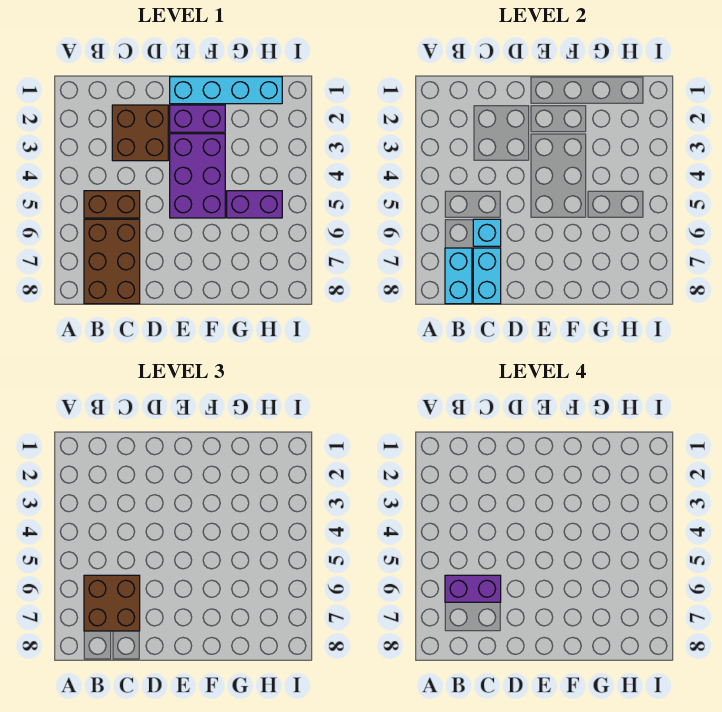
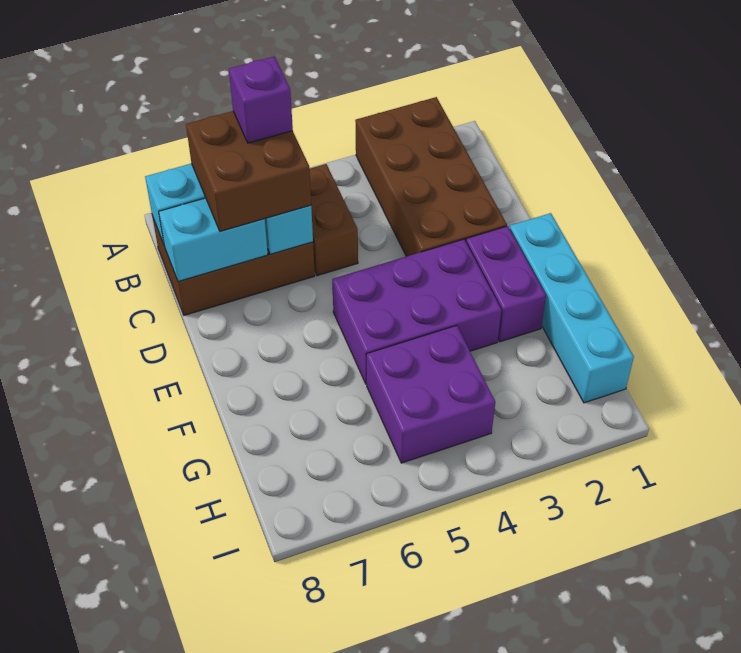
purple brick B6:C6 level 4 -> purple brick B6 level 4
brown brick C2:D3 level 1 -> brown brick A2:D3 level 1
purple brick G5:H5 level 1 -> purple brick G4:H5 level 1

